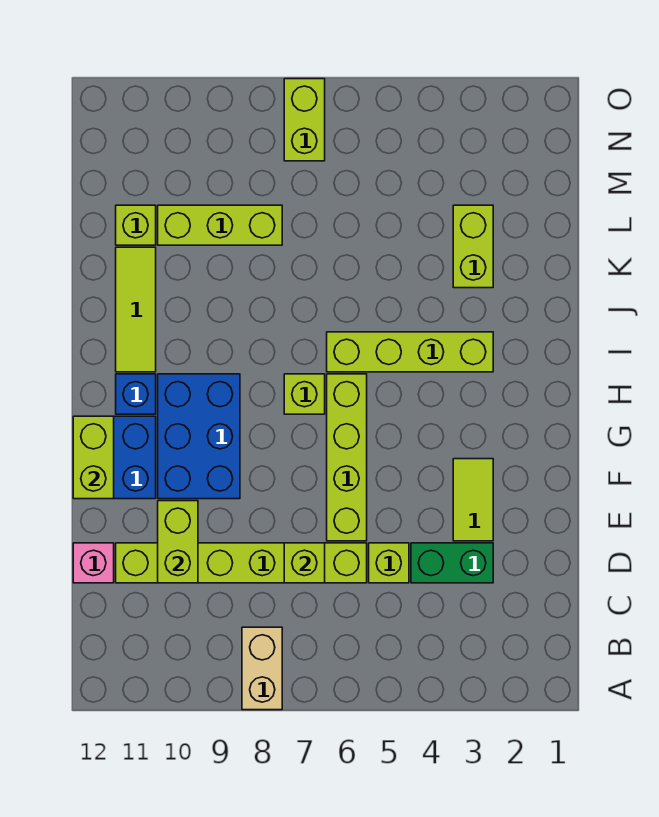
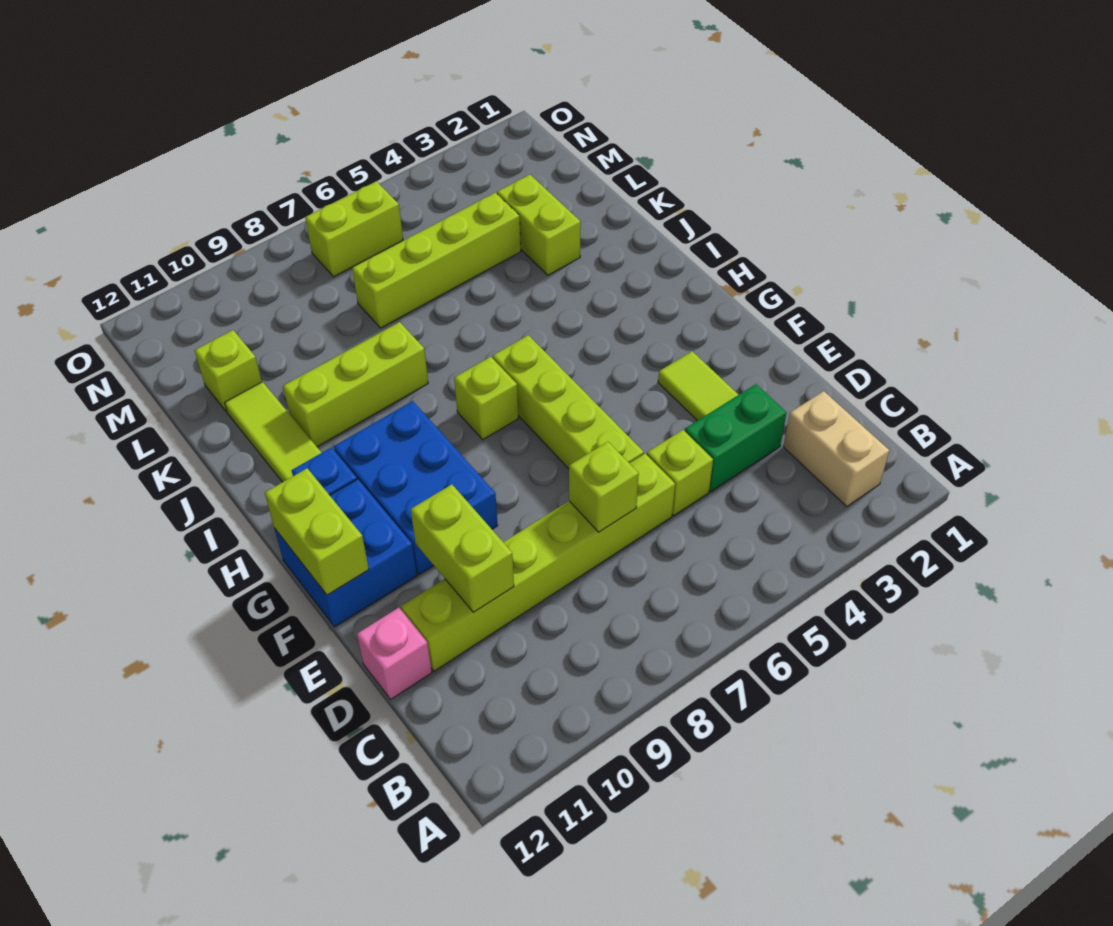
tan brick A8:B8 level 1 -> tan brick B2:C2 level 1
lime brick I3:I6 level 1 -> lime brick L4:L7 level 1
lime brick L8:L10 level 1 -> lime brick J8:J10 level 1
lime brick N7:O7 level 1 -> lime brick N6:N7 level 1

